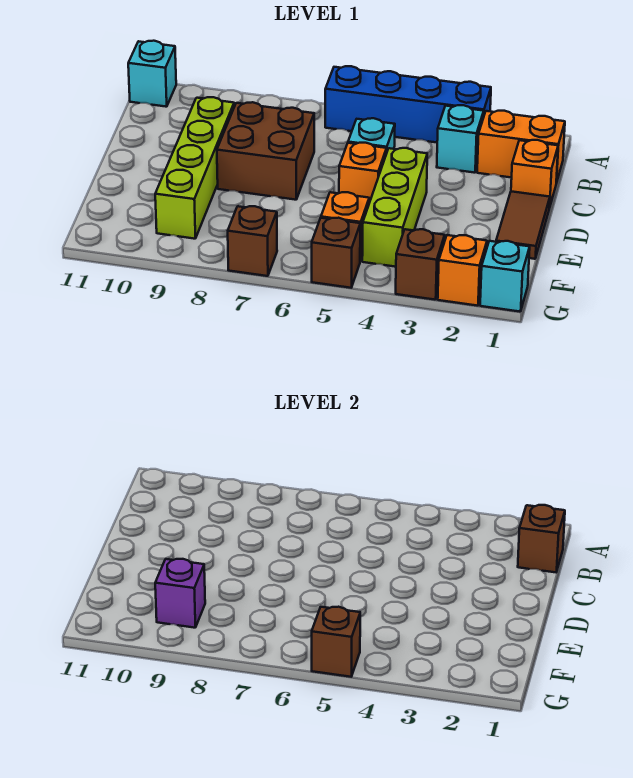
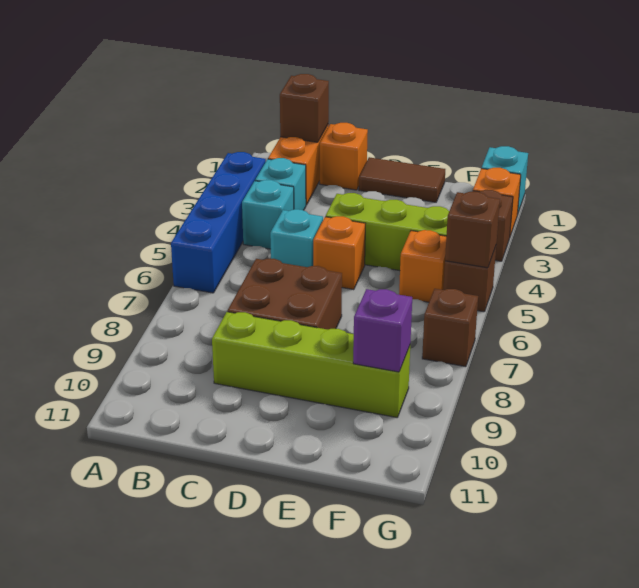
cyan brick A11 level 1 -> cyan brick B4 level 1

